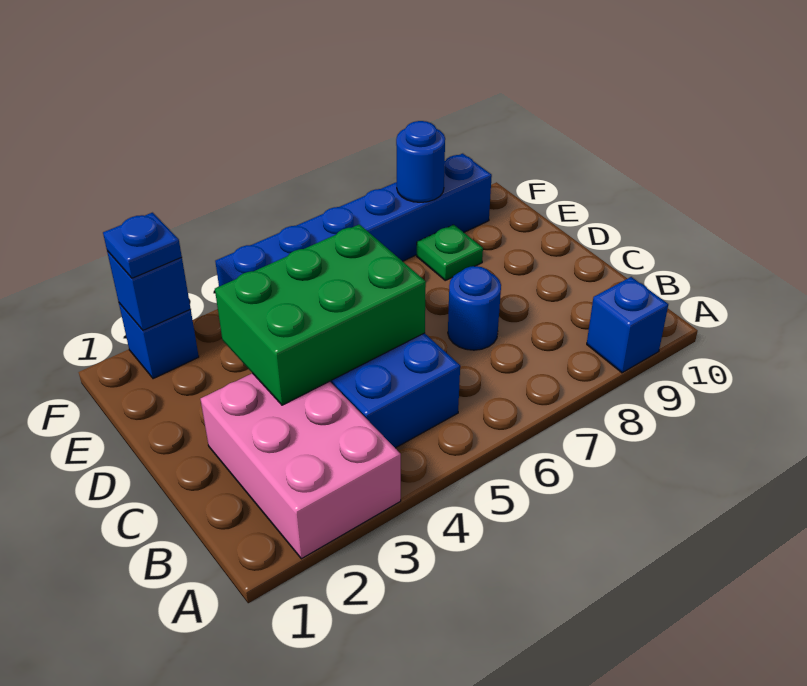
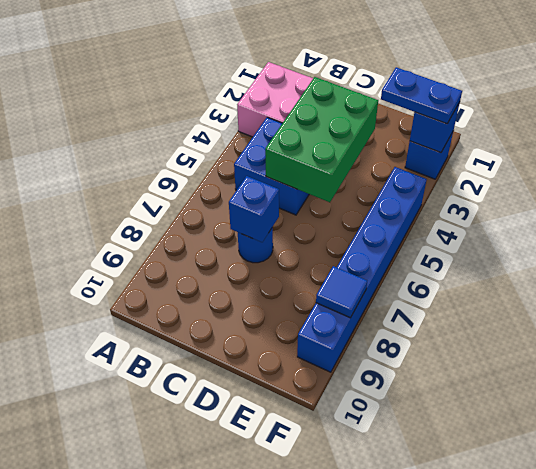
blue brick A9 level 1 -> blue brick C7 level 2
green plate E8 level 1 -> none
blue plate F2 level 3 -> blue plate E2:F2 level 3
blue round brick F8 level 2 -> blue tile F8 level 2

